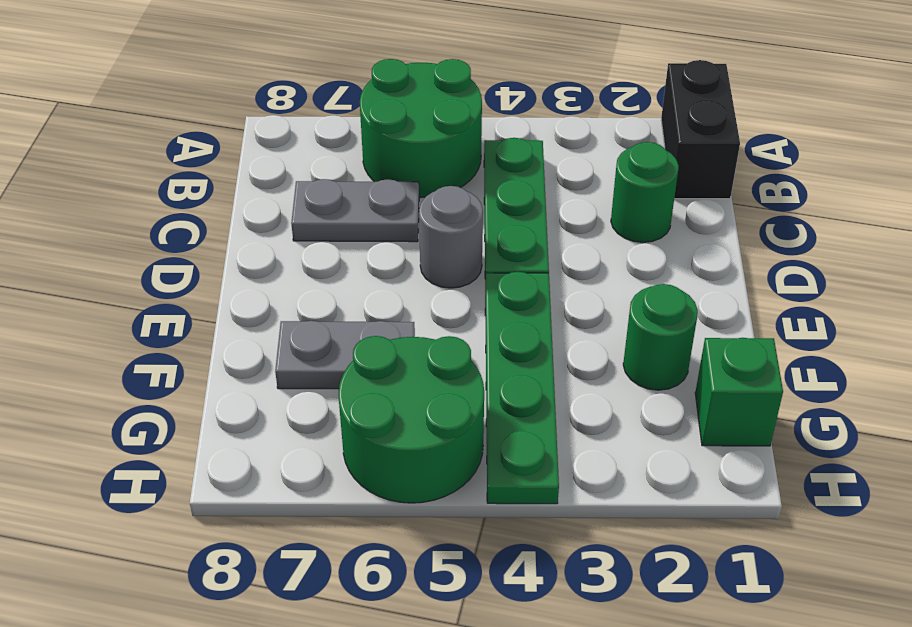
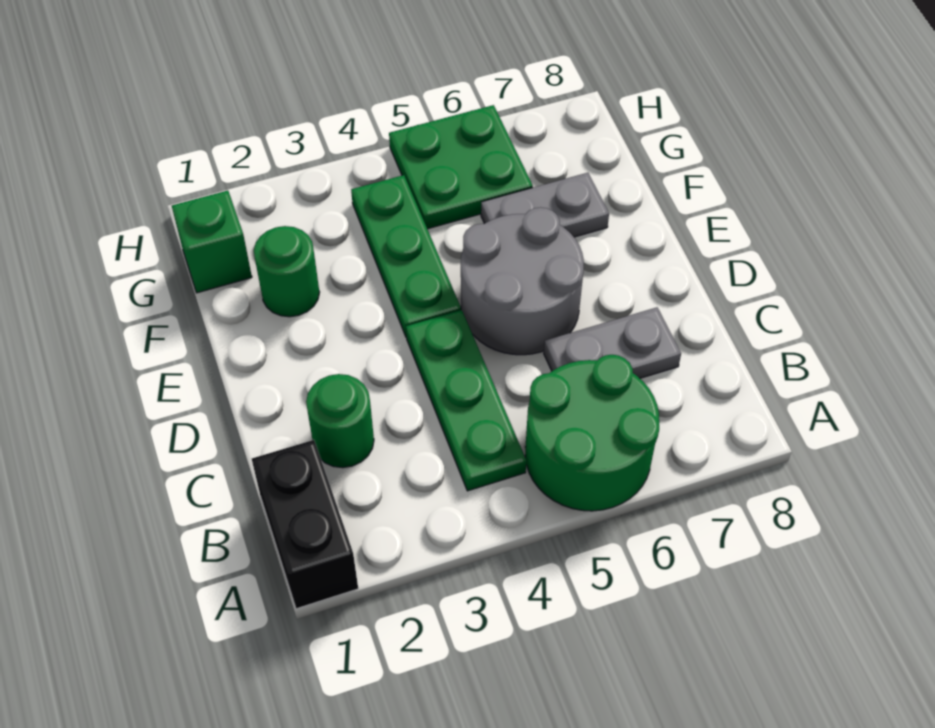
grey round brick D5 level 1 -> grey round brick D5:E6 level 1
green plate E4:H4 level 1 -> green plate E4:G4 level 1
green round brick G5:H6 level 1 -> green plate G5:H6 level 1

